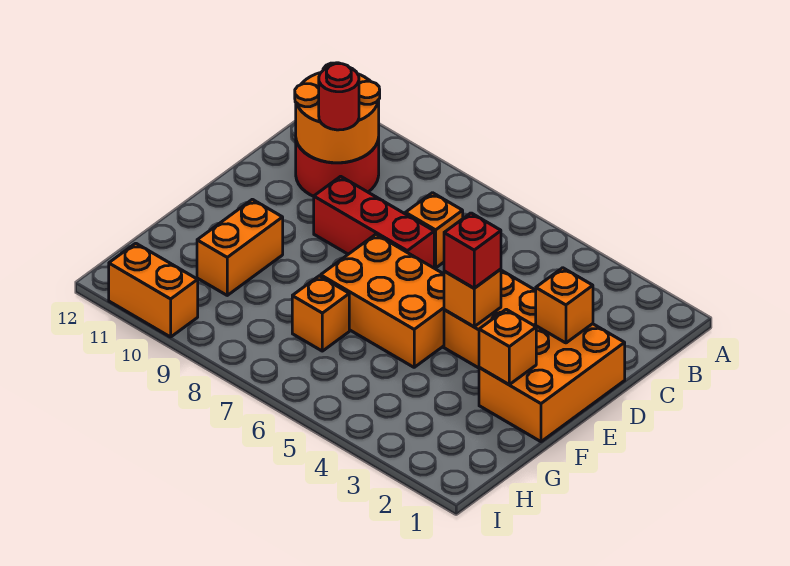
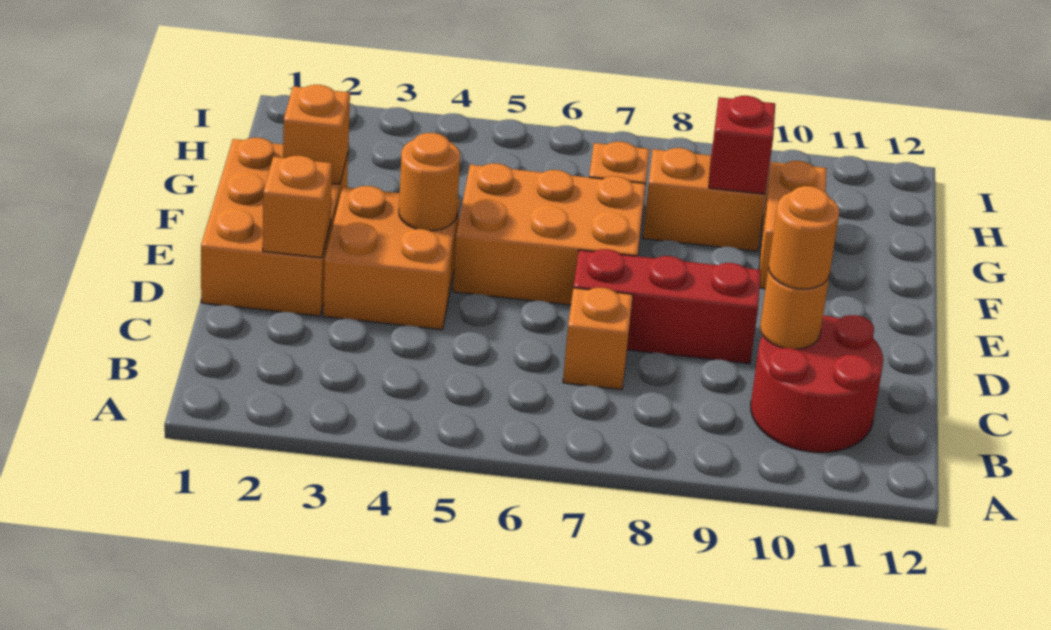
orange round brick B10:C11 level 2 -> orange round brick C10 level 2
red round brick C10 level 3 -> orange round brick C10 level 3
orange brick E4 level 2 -> orange round brick E4 level 2
red brick E4 level 3 -> red brick G9 level 2
orange brick I10:I11 level 1 -> orange brick G8:G9 level 1

